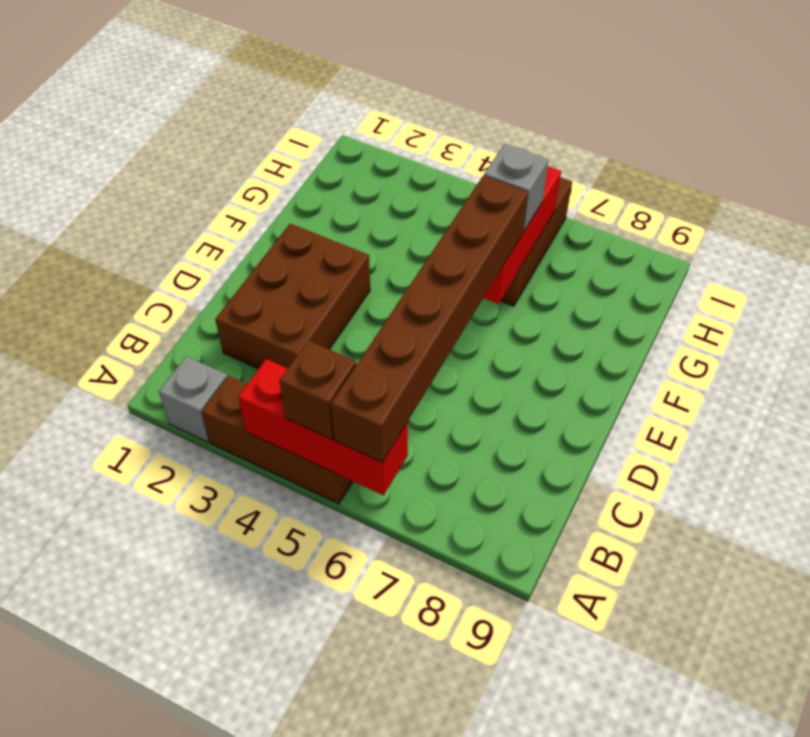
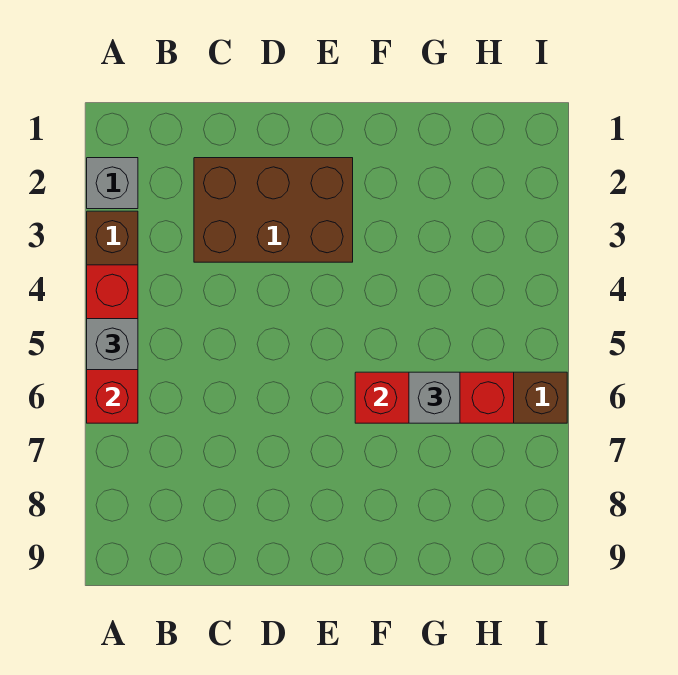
brown brick A5 level 3 -> grey brick A5 level 3
brown brick A6:F6 level 3 -> none

